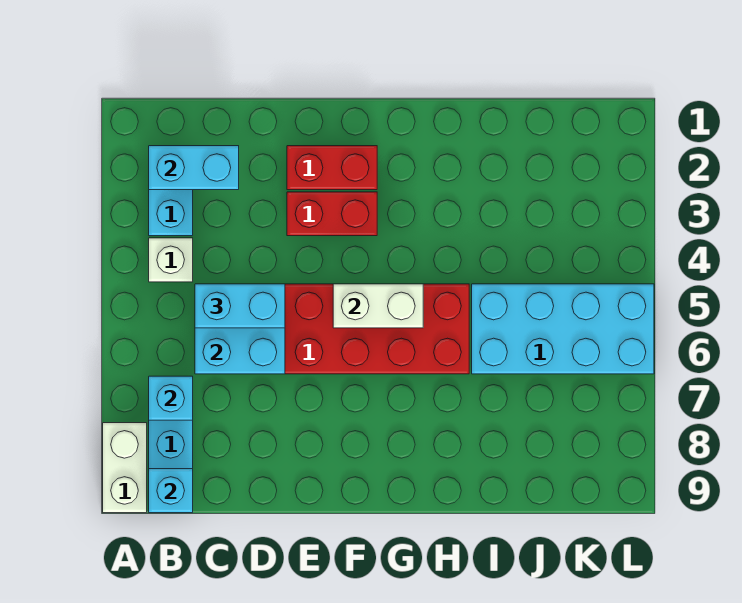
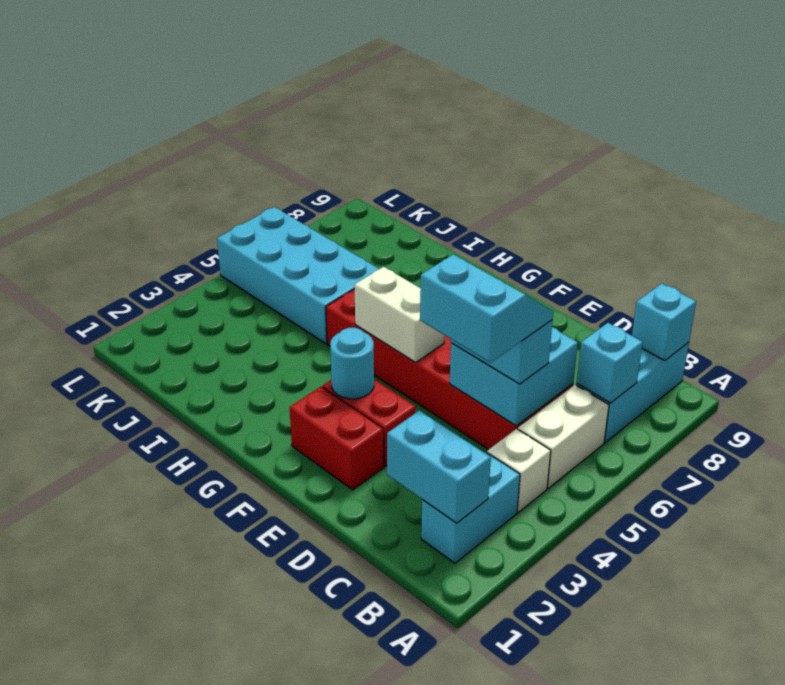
white brick A8:A9 level 1 -> white brick B5:B6 level 1
none -> cyan slope C4:D5 level 4 top 4
none -> cyan round brick F3 level 2

